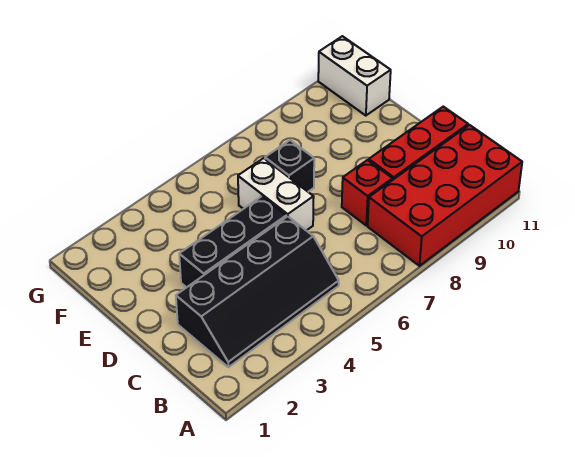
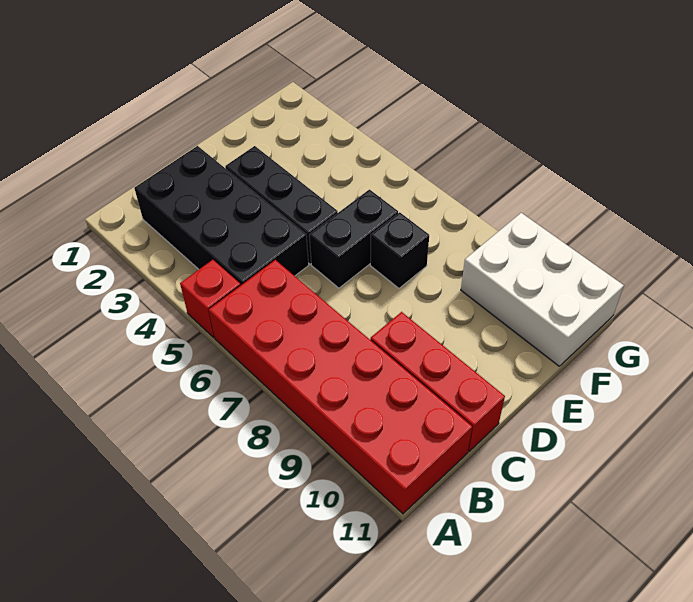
red brick A8:B11 level 1 -> red brick A6:B11 level 1
black slope B2:C5 level 1 top C -> black brick B2:C5 level 1
red brick C8 level 1 -> red brick A5 level 1
white brick D6:E6 level 1 -> black brick D6:E6 level 1
white brick F11:G11 level 1 -> white brick F9:G11 level 1

